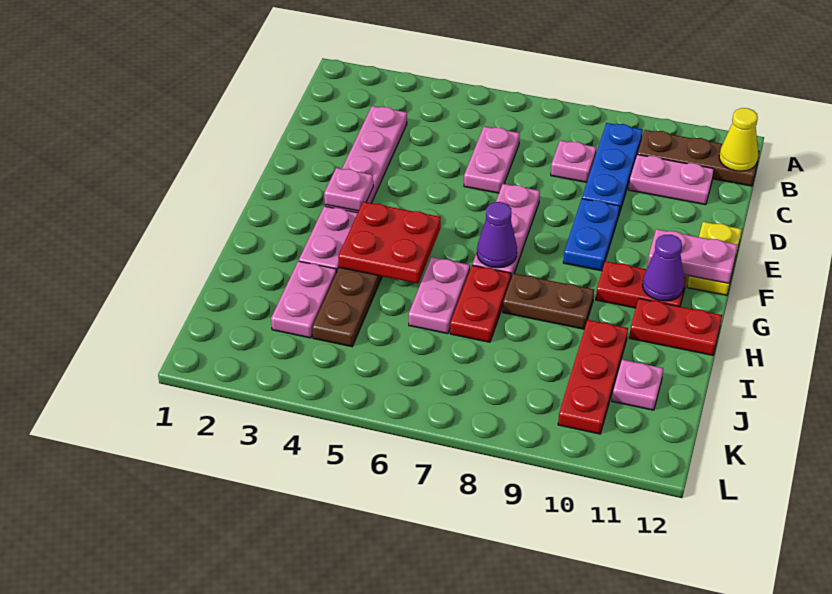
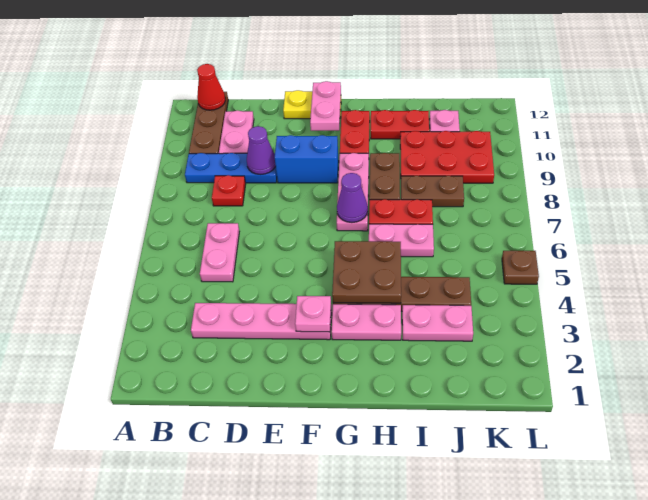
yellow cone B12 level 2 -> red cone B12 level 2
pink plate C6:D6 level 1 -> pink plate C5:C6 level 1
pink plate C8 level 1 -> red plate C8 level 1
pink plate E7:G7 level 1 -> pink plate G7:G9 level 1
blue plate E9:F9 level 1 -> blue brick E9:F9 level 1
red plate G4:H5 level 2 -> brown plate G4:H5 level 2
purple cone G11 level 2 -> purple cone D9 level 2
red plate H11:H12 level 1 -> red plate H11:I11 level 1
none -> brown plate I8:J8 level 1
red plate I10:K10 level 1 -> red plate I9:K10 level 1
none -> brown plate L5 level 1

